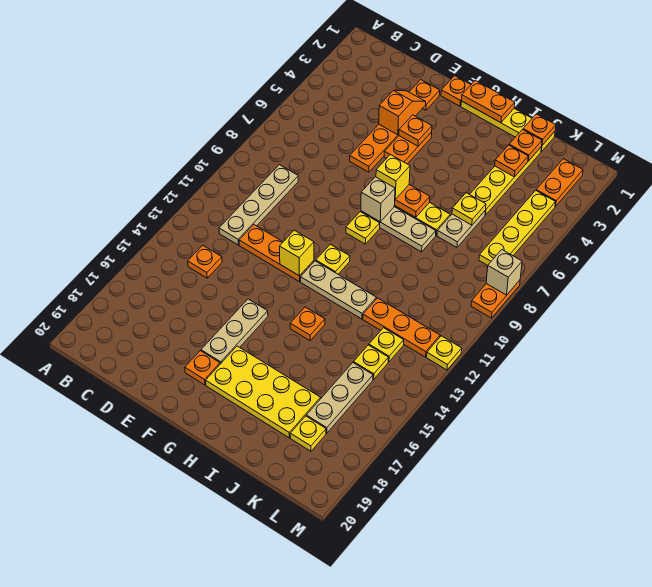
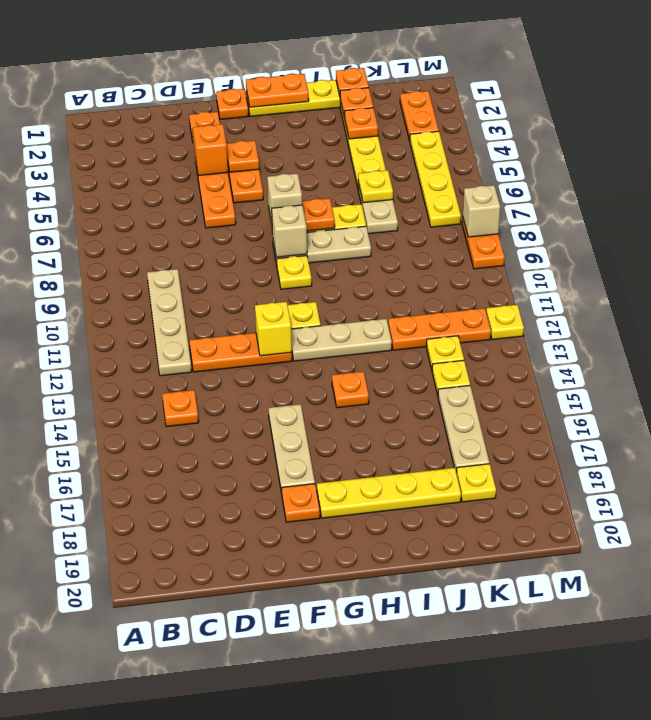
yellow brick G7 level 3 -> tan brick G7 level 3
yellow plate G17:J18 level 1 -> yellow plate G18:J18 level 1

